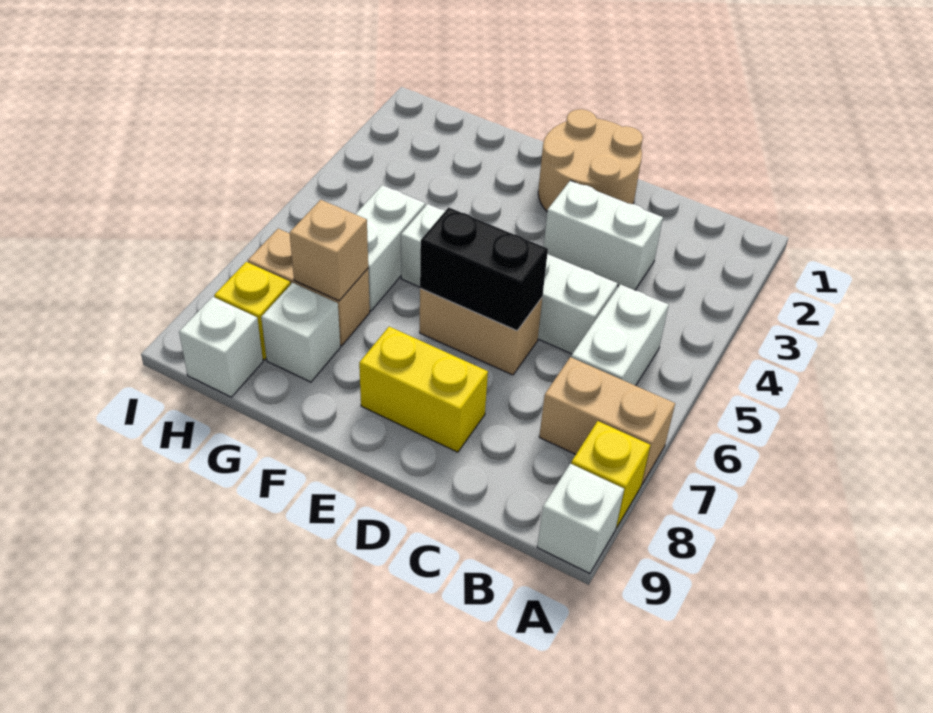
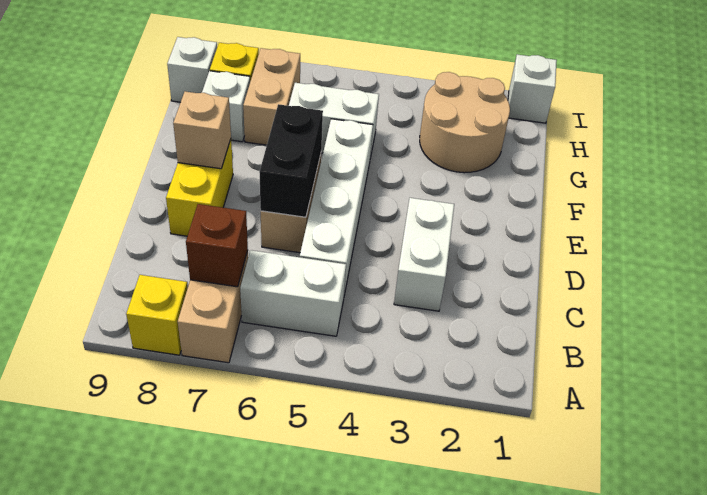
white brick A9 level 1 -> white brick I1 level 1
none -> brown brick B7 level 2
tan round brick D1:E2 level 1 -> tan round brick G2:H3 level 1
tan brick G7 level 2 -> tan brick E8 level 2

